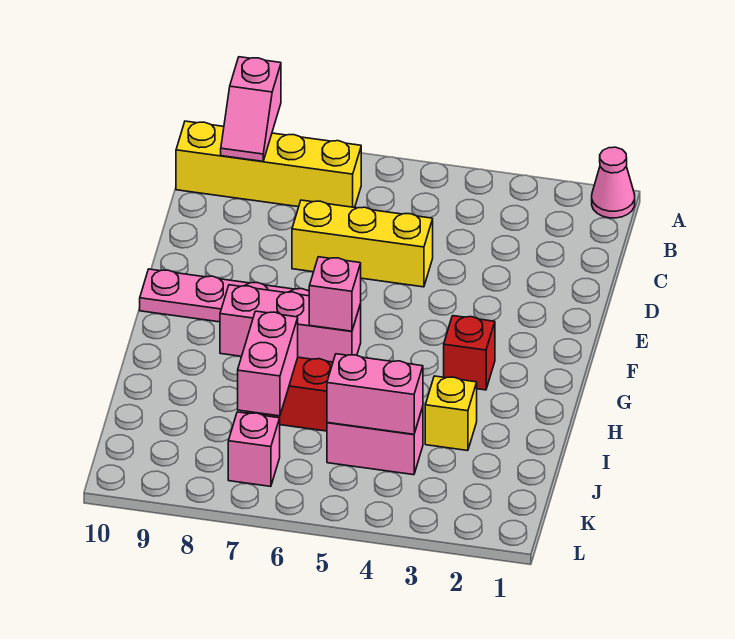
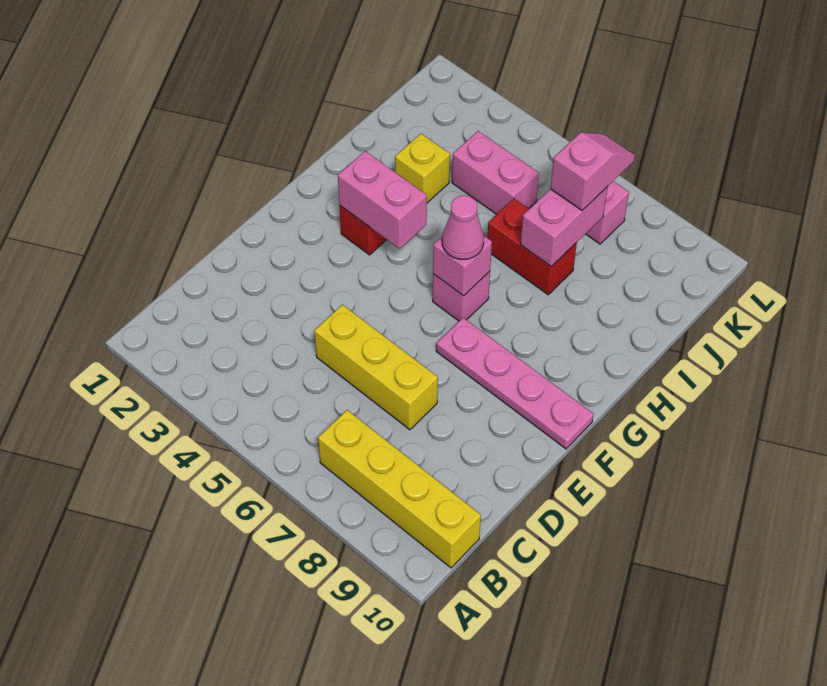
pink cone A1 level 1 -> pink cone G6 level 3
pink slope A9:B9 level 2 top A -> pink slope J7:K7 level 3 top J
pink brick G6:G8 level 1 -> pink brick G6 level 1
pink brick J4:J5 level 2 -> pink brick G3:G4 level 2

